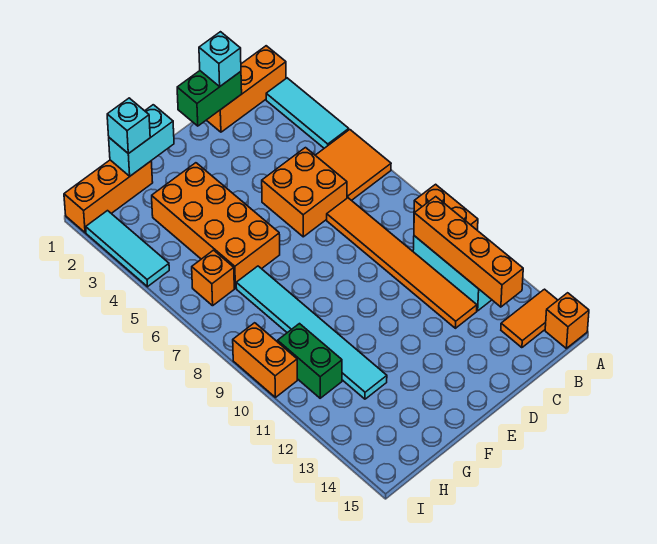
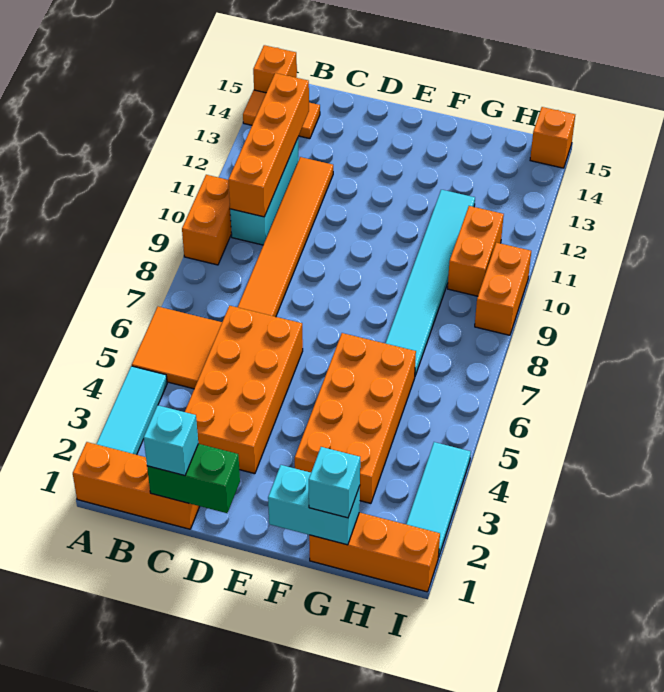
orange brick C5:D6 level 1 -> orange brick C3:D6 level 1
orange brick H6 level 1 -> orange brick I15 level 1
green brick H10:H11 level 1 -> orange brick H10:H11 level 1

